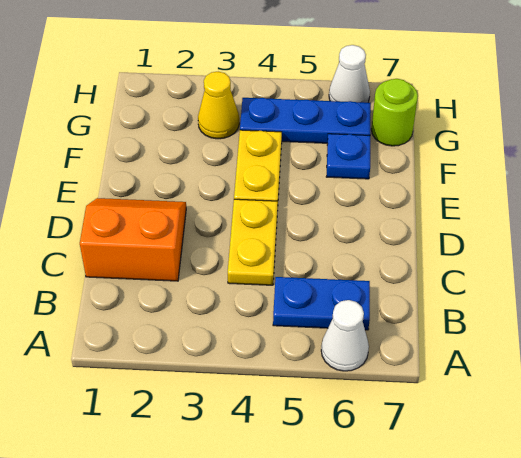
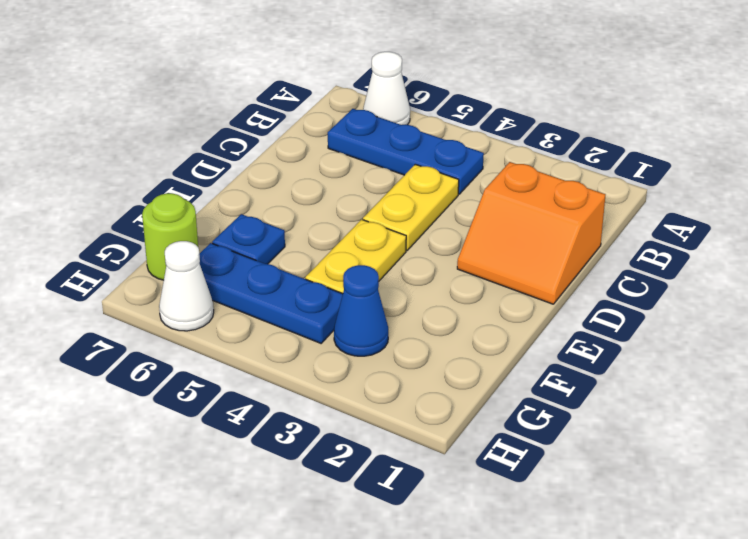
blue plate B5:B6 level 1 -> blue plate B4:B6 level 1
yellow cone G3 level 1 -> blue cone G3 level 1

